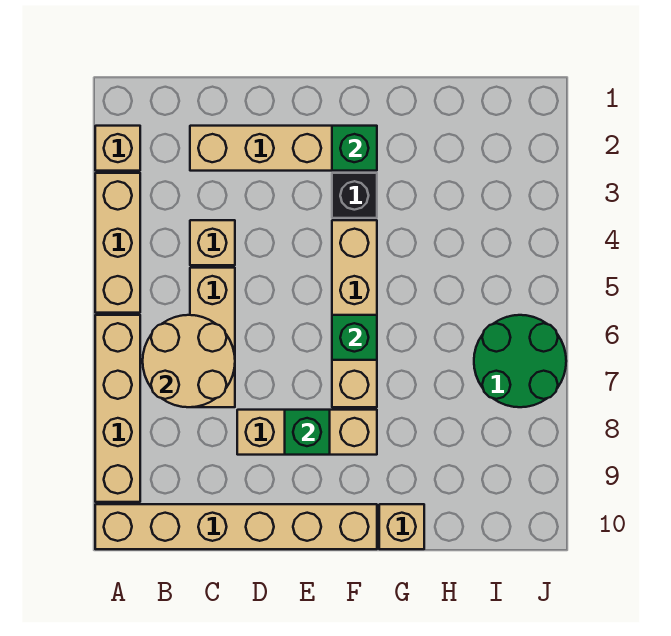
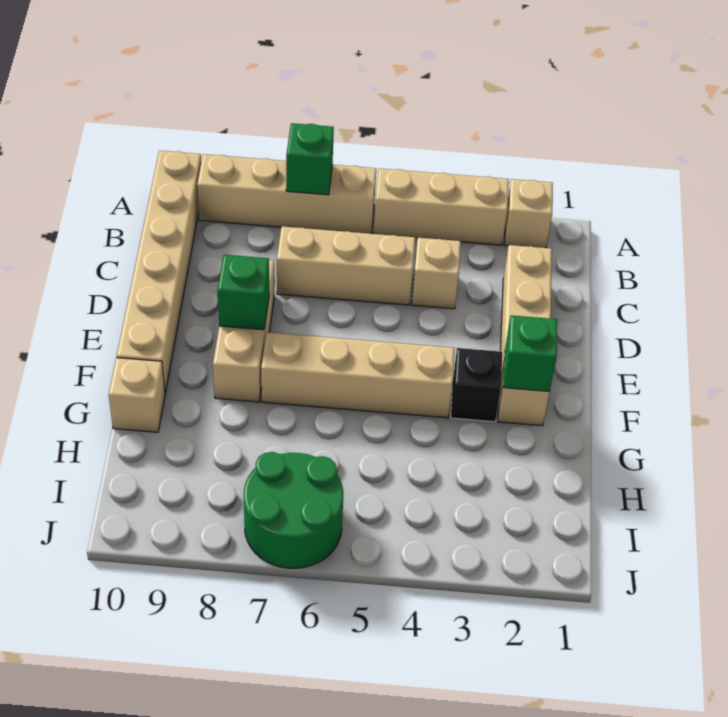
tan round brick B6:C7 level 2 -> none
green brick F6 level 2 -> green brick A7 level 2

